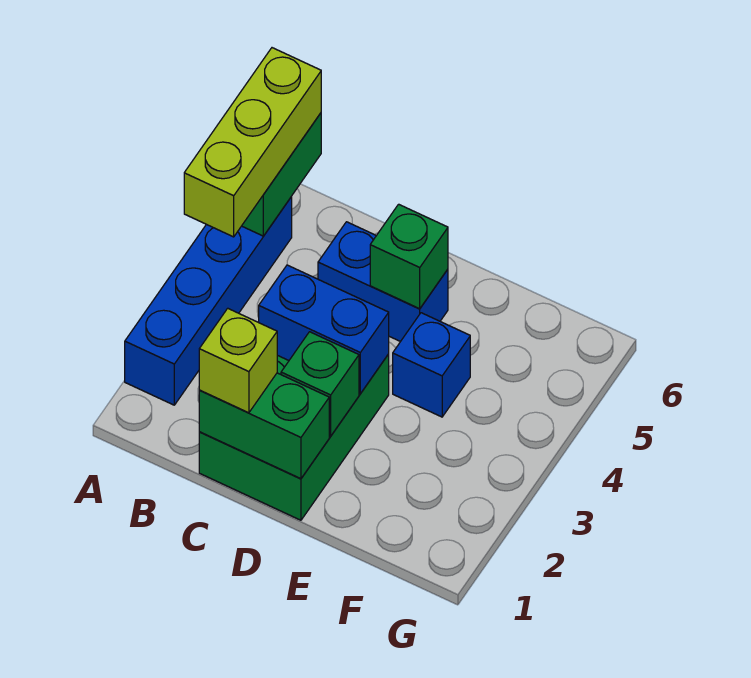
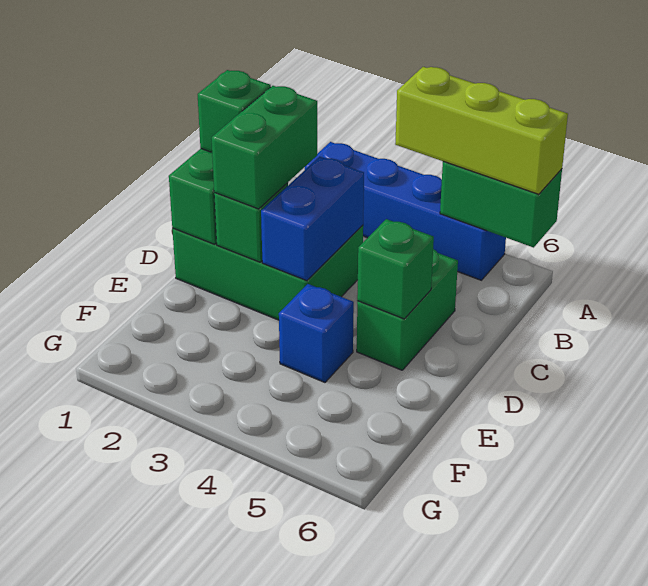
lime brick C1 level 3 -> green brick C1 level 3
none -> green brick C2:D2 level 3
blue brick C5:D5 level 1 -> green brick C5:D5 level 1

